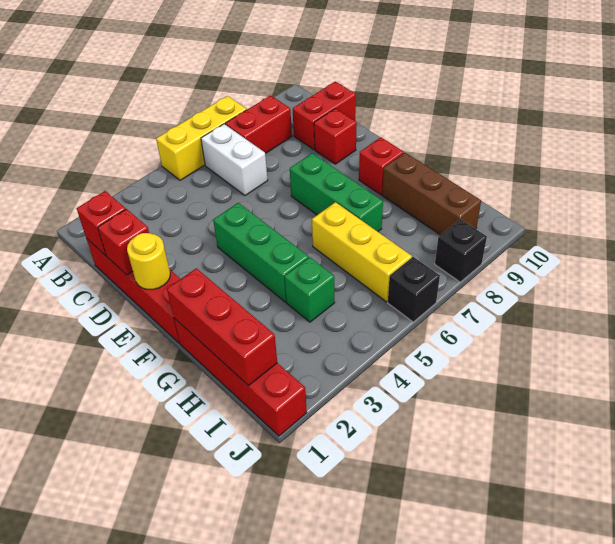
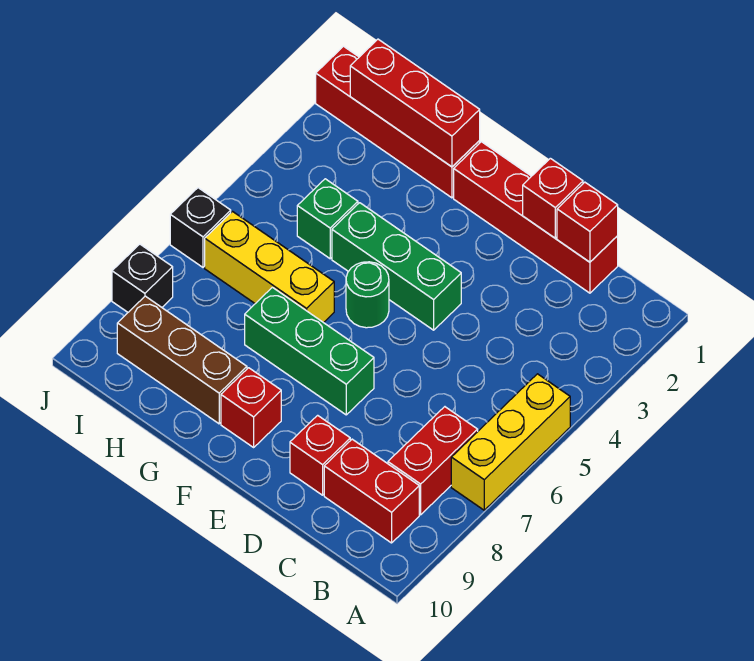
white brick B6:C6 level 1 -> none
red brick C9:C10 level 1 -> red brick B9:C9 level 1
yellow round brick E1 level 2 -> none
none -> green round brick F5 level 1

